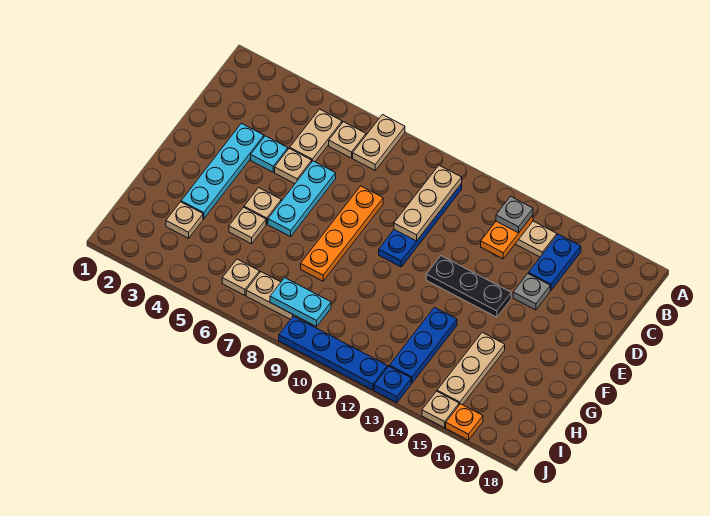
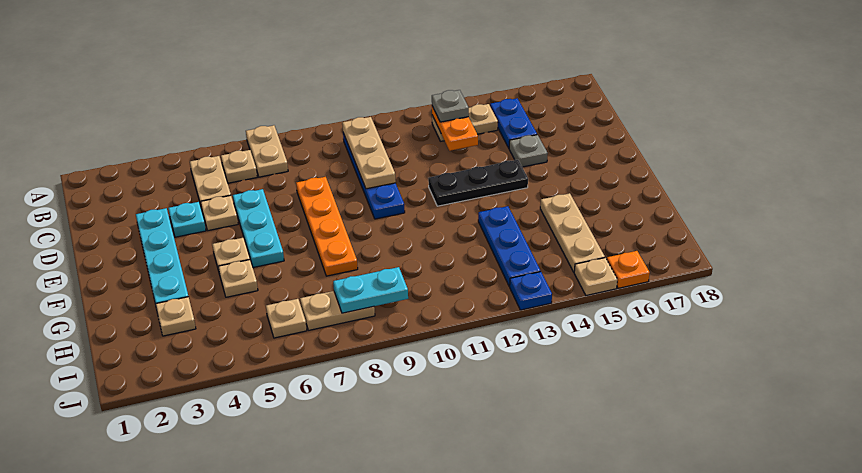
blue plate J9:J12 level 1 -> none

